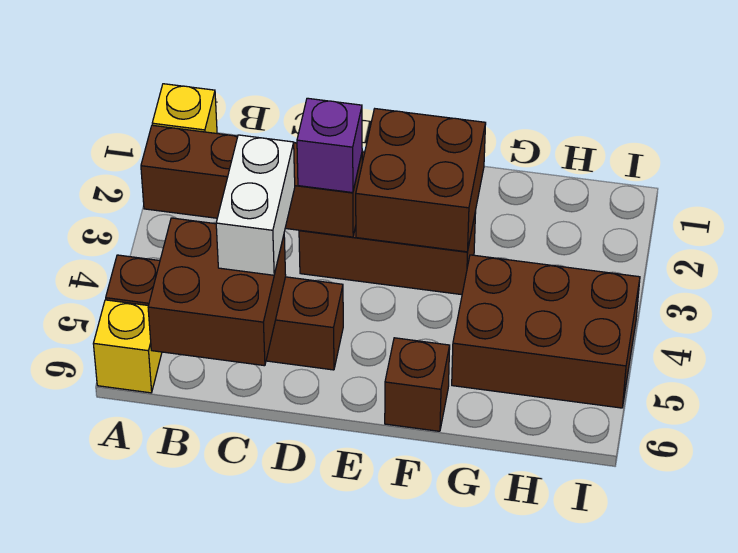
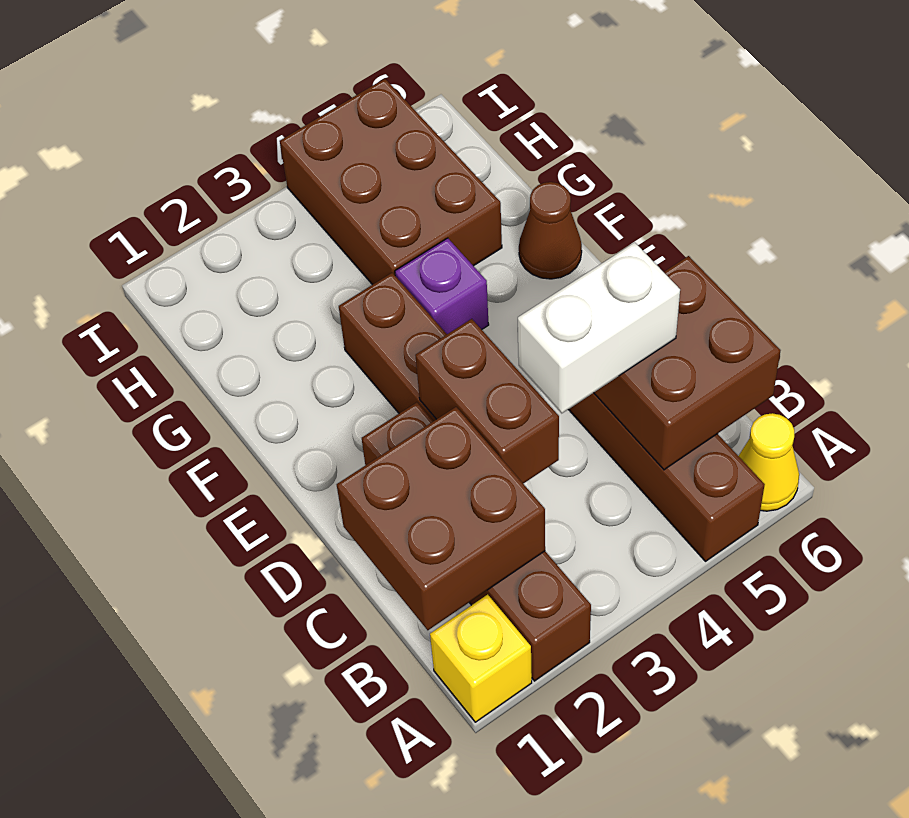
yellow brick A6 level 1 -> yellow cone A6 level 1
purple brick D3 level 3 -> purple brick F4 level 1
brown brick E2:F3 level 2 -> brown brick B1:C2 level 2
brown brick F6 level 1 -> brown cone F6 level 1

